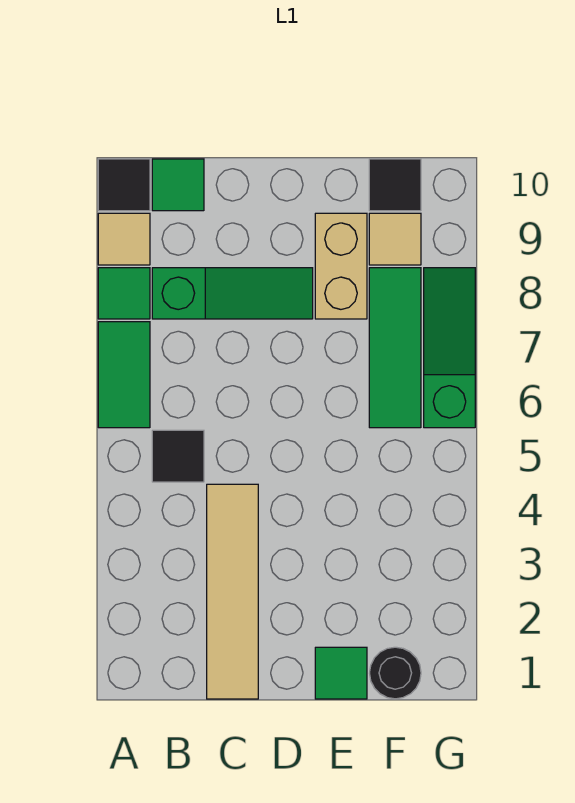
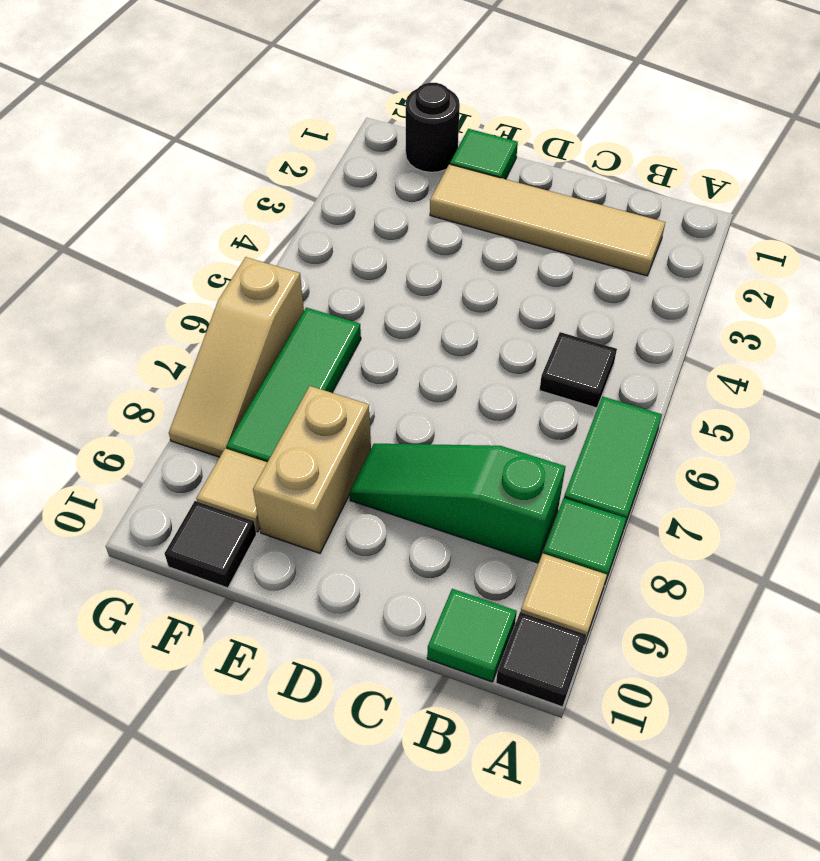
tan tile C1:C4 level 1 -> tan tile B2:E2 level 1
green slope G6:G8 level 1 top 6 -> tan slope G6:G8 level 1 top 6

